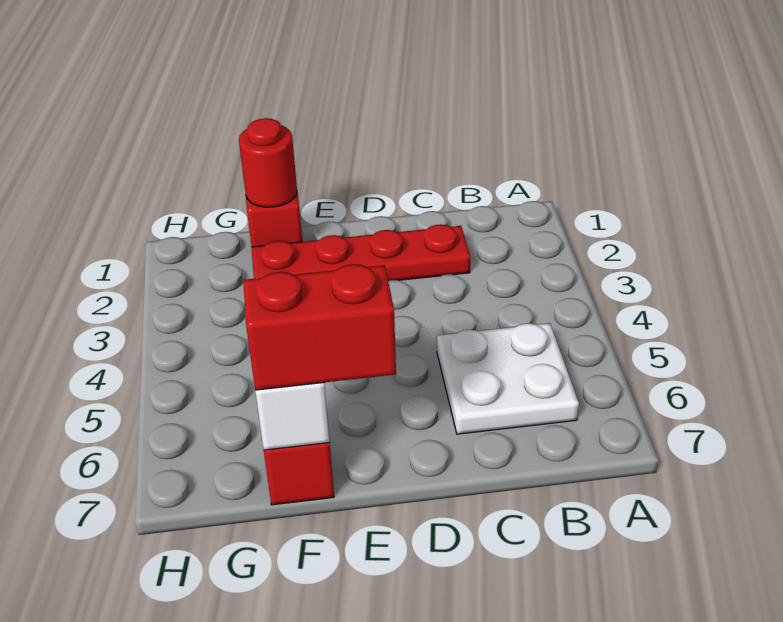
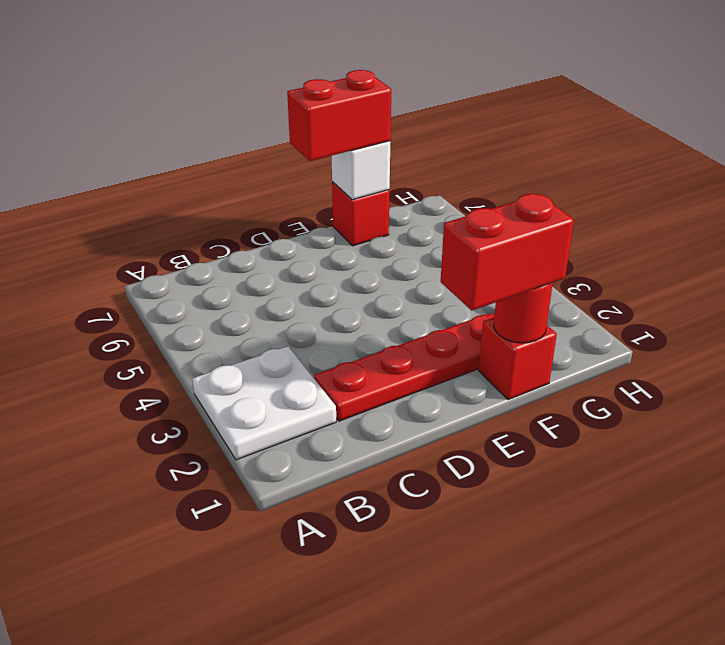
white plate B5:C6 level 1 -> white plate A2:B3 level 1
none -> red brick E1:F1 level 3

